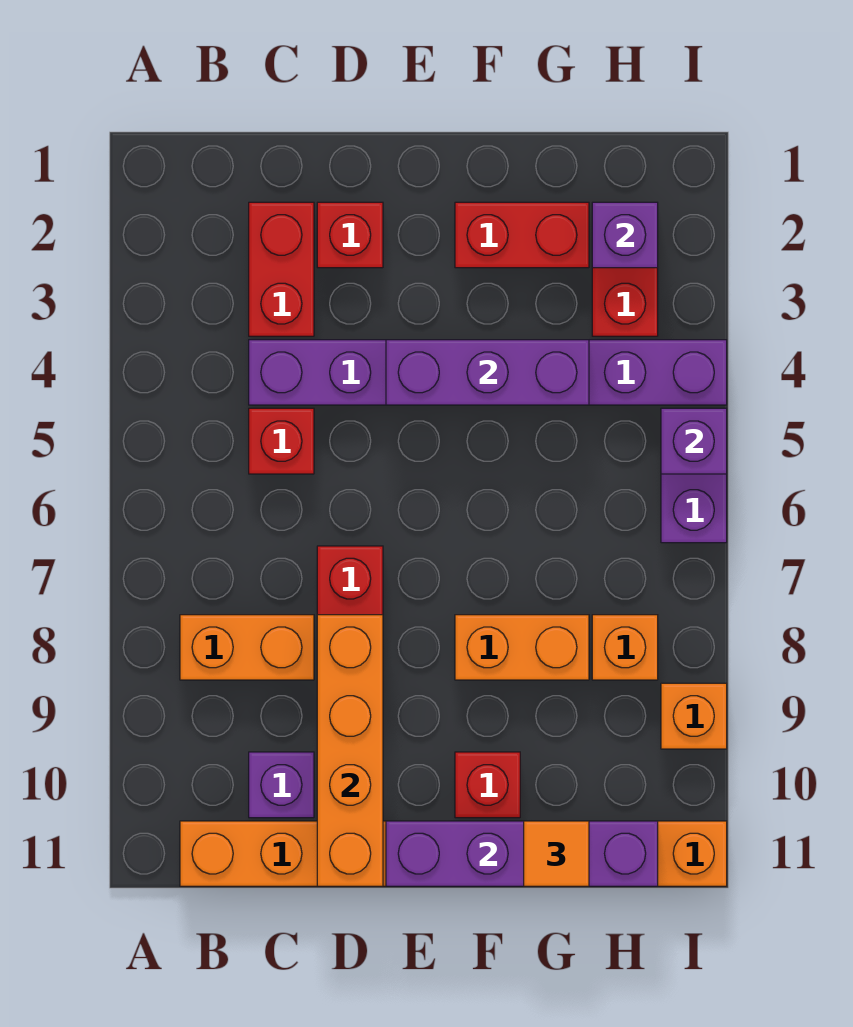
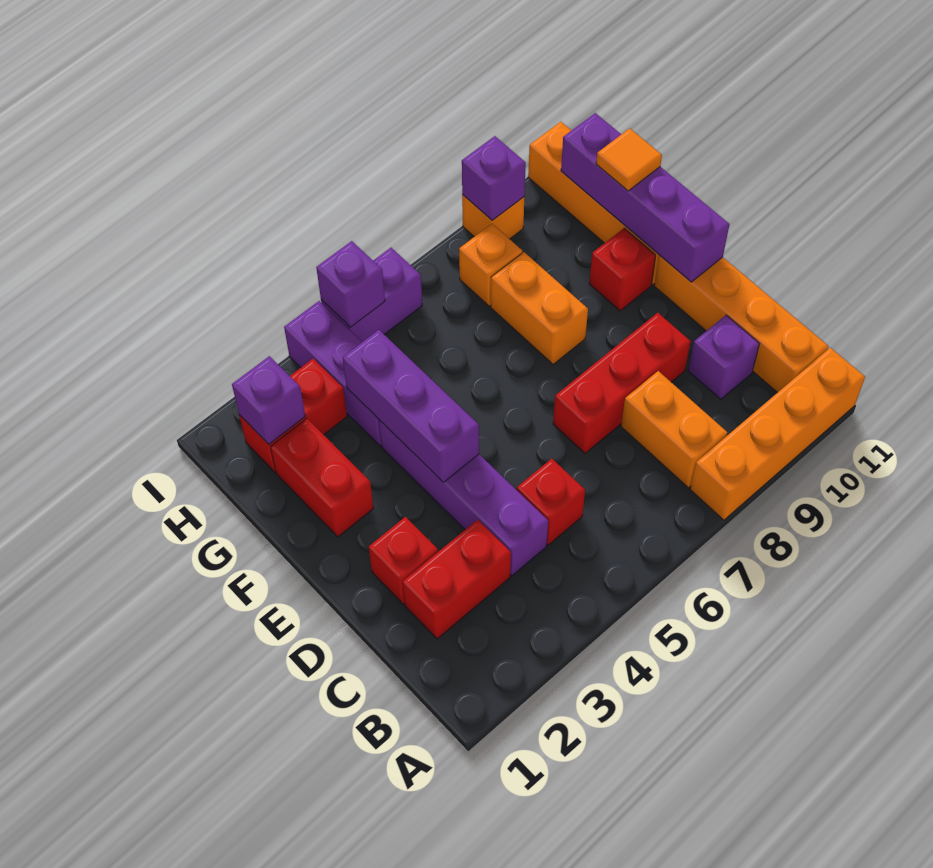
orange brick D8:D11 level 2 -> orange brick A8:A11 level 1
none -> purple brick I9 level 2

